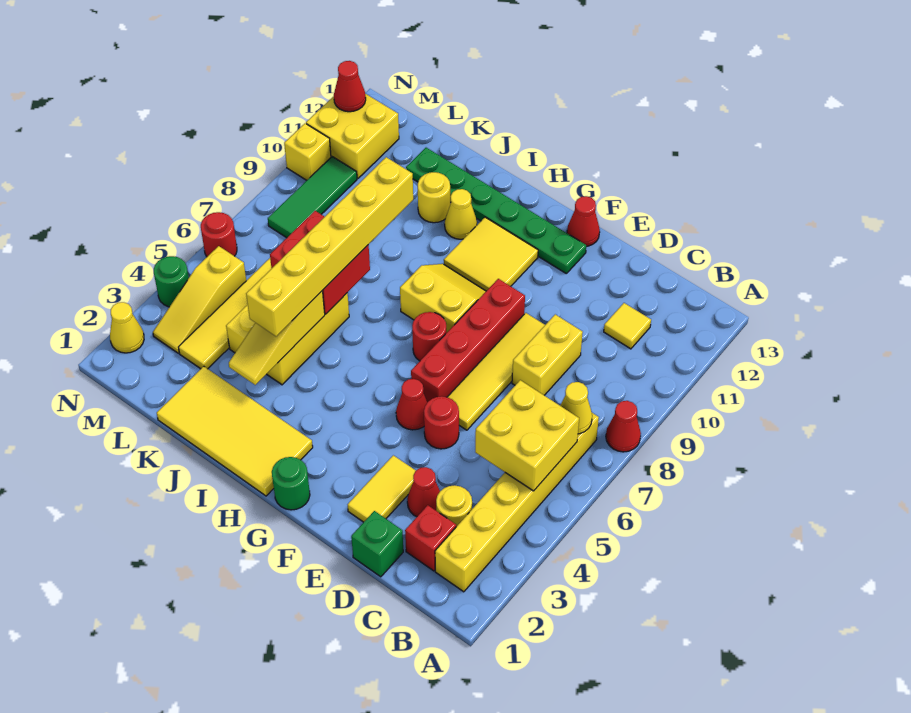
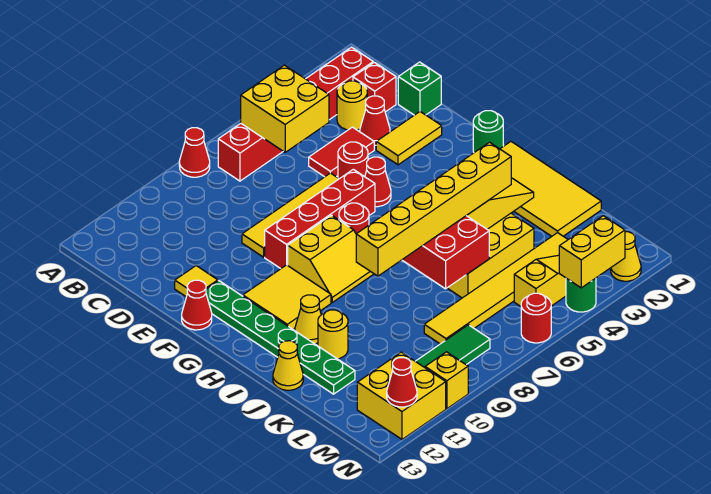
yellow brick B2:B7 level 1 -> red brick B2:B7 level 1
yellow cone B7 level 2 -> yellow cone J13 level 1
yellow tile C11 level 1 -> yellow tile E12 level 1
none -> red tile D4:D5 level 1
yellow brick D8:D9 level 1 -> yellow brick N3:N4 level 2
yellow slope G8:H9 level 1 top 8 -> yellow slope G8:H9 level 1 top G

